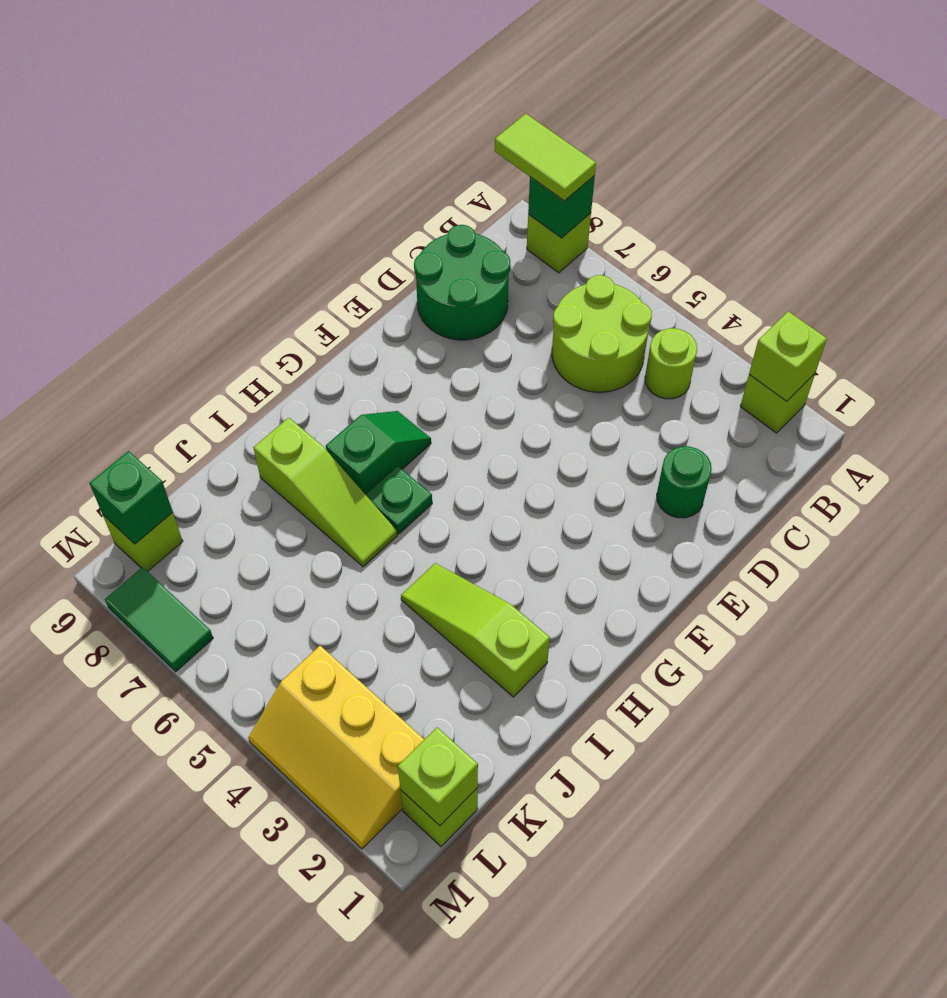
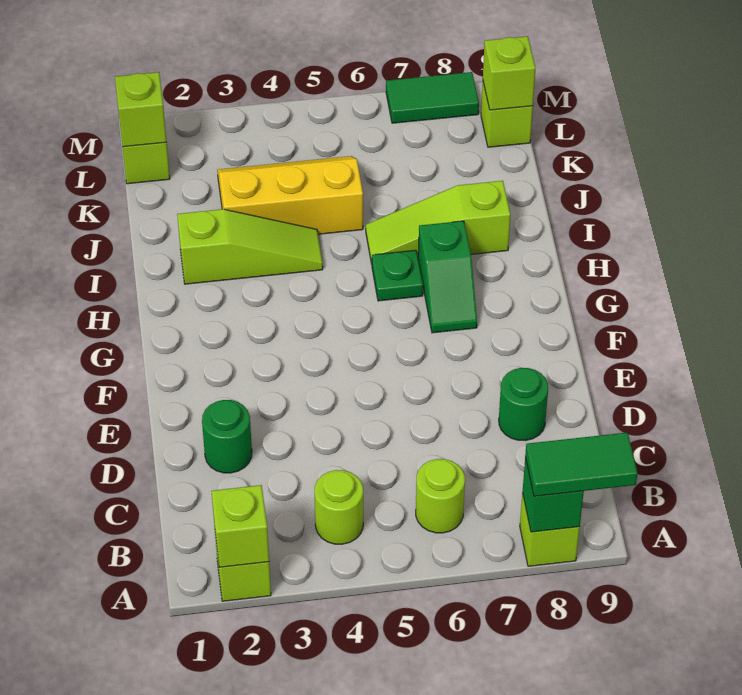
lime tile A8:A9 level 3 -> green tile A8:A9 level 3
lime round brick B5:C6 level 1 -> lime round brick B6 level 1
green round brick C8:D9 level 1 -> green round brick D8 level 1
yellow slope L2:M4 level 1 top L -> yellow slope J3:K5 level 1 top J
green brick L9 level 2 -> lime brick L9 level 2

